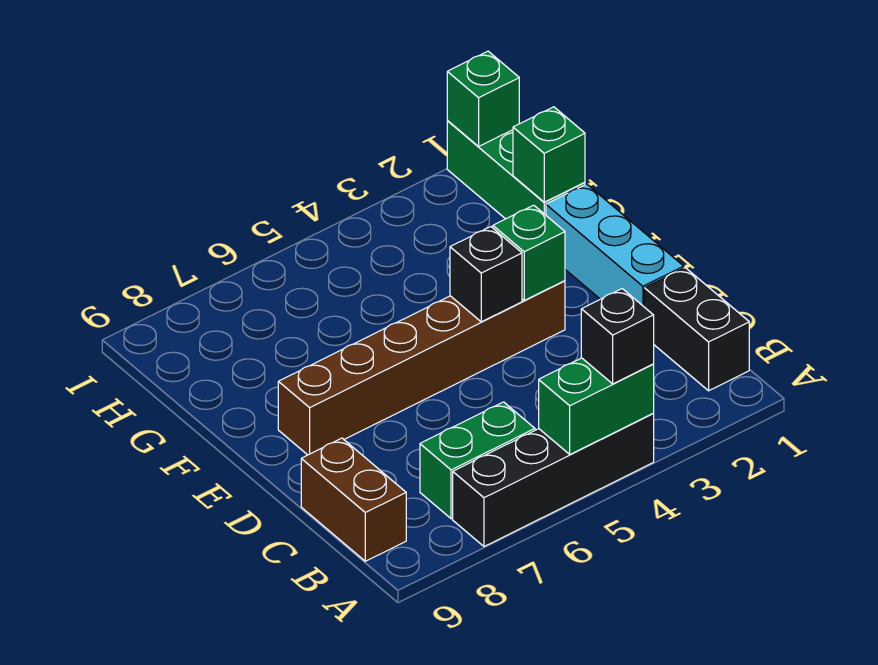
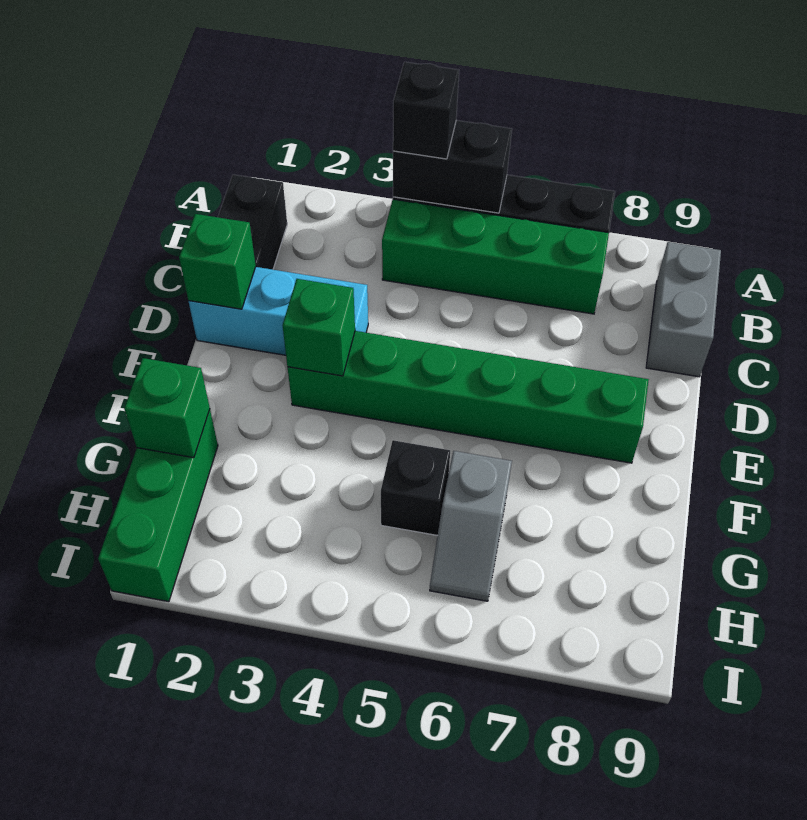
green brick A4:A5 level 2 -> black brick A4:A5 level 2
green brick B6:B7 level 1 -> green brick B4:B7 level 1
brown brick B9:C9 level 1 -> grey brick B9:C9 level 1
cyan brick D1:F1 level 1 -> cyan brick D1:D3 level 1
brown brick E3:E8 level 1 -> green brick E3:E8 level 1
black brick E4 level 2 -> black brick G5 level 1
none -> grey slope G6:H6 level 1 top G
green brick I1 level 2 -> green brick D1 level 2

